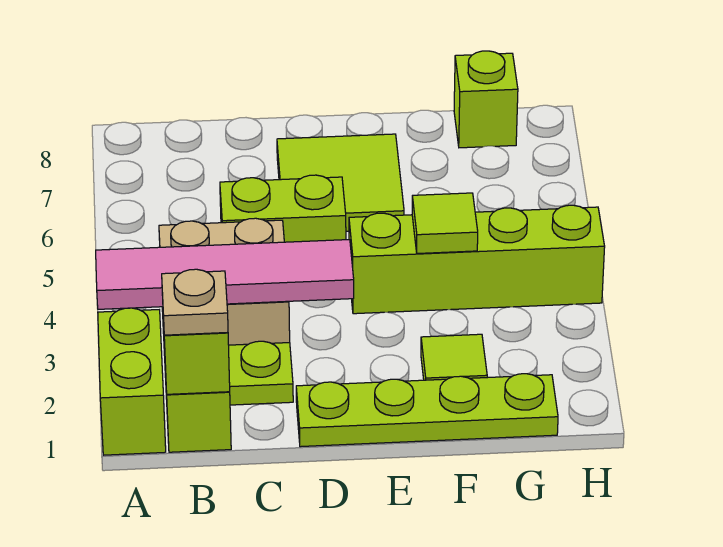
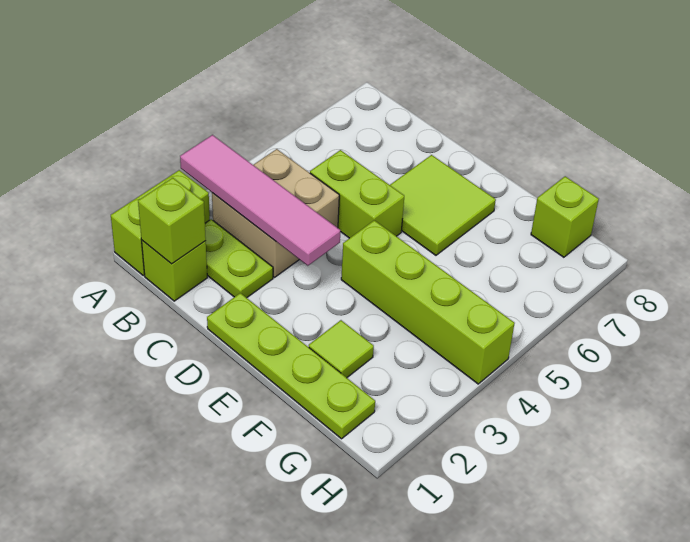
tan plate B1 level 3 -> none
lime tile F4 level 2 -> none

